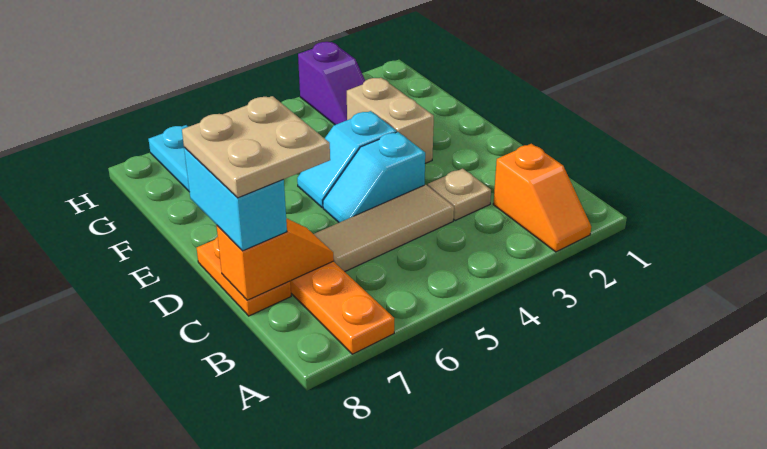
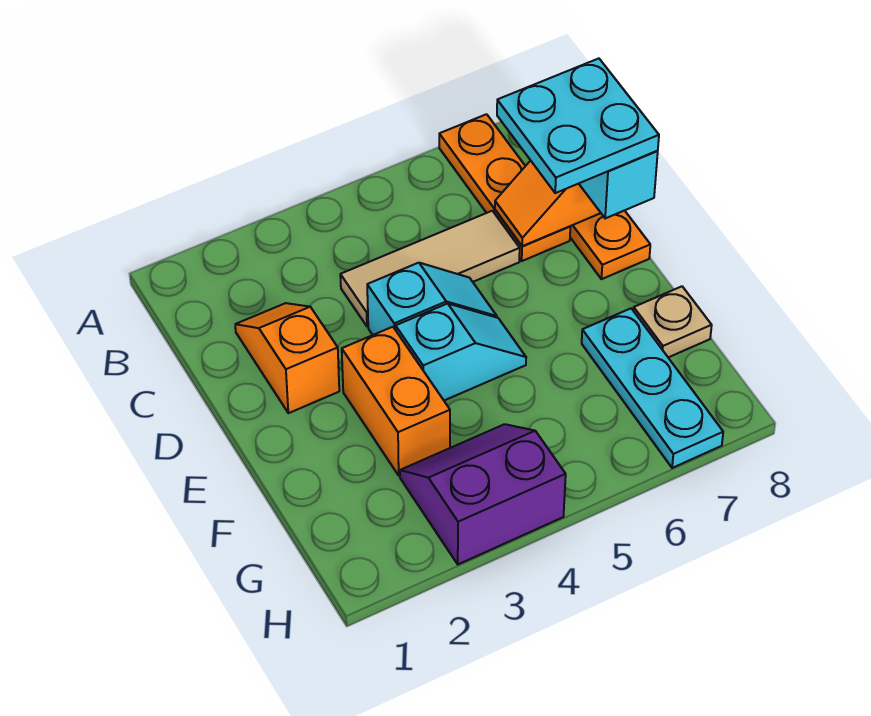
orange slope A2:B2 level 1 top B -> orange slope C2:D2 level 1 top D
tan plate C3 level 1 -> tan plate F8 level 1
tan plate C7:D8 level 4 -> cyan plate C7:D8 level 4
tan brick E3:F3 level 1 -> orange brick E3:F3 level 1
purple slope G3:H3 level 1 top H -> purple slope G3:H4 level 1 top H

